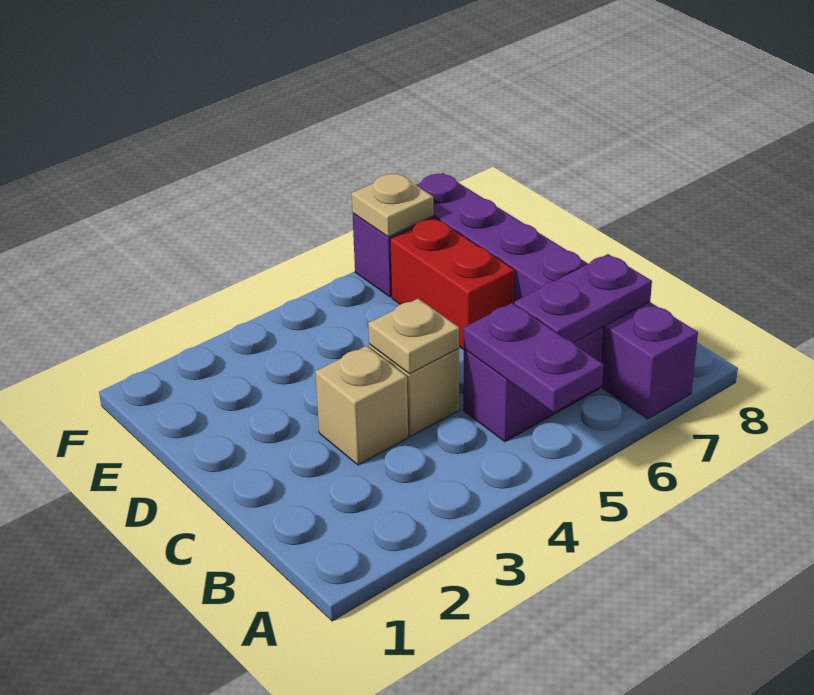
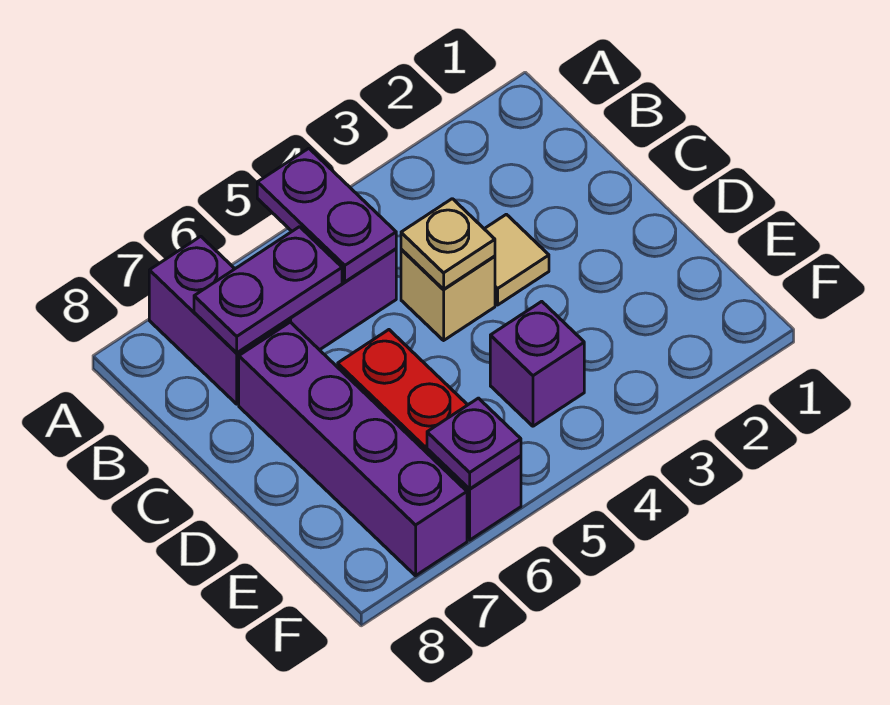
tan brick C3 level 1 -> tan tile C3 level 1
none -> purple brick E4 level 1
tan plate F6 level 2 -> purple plate F6 level 2

